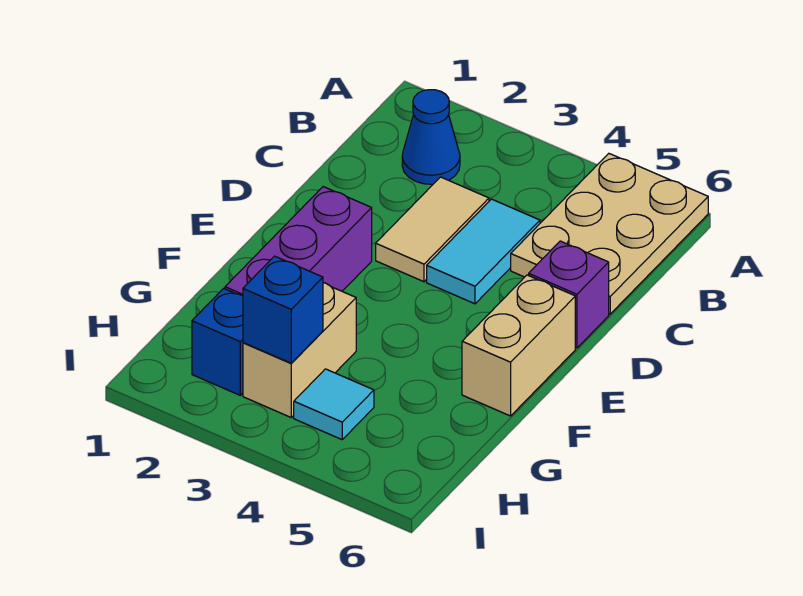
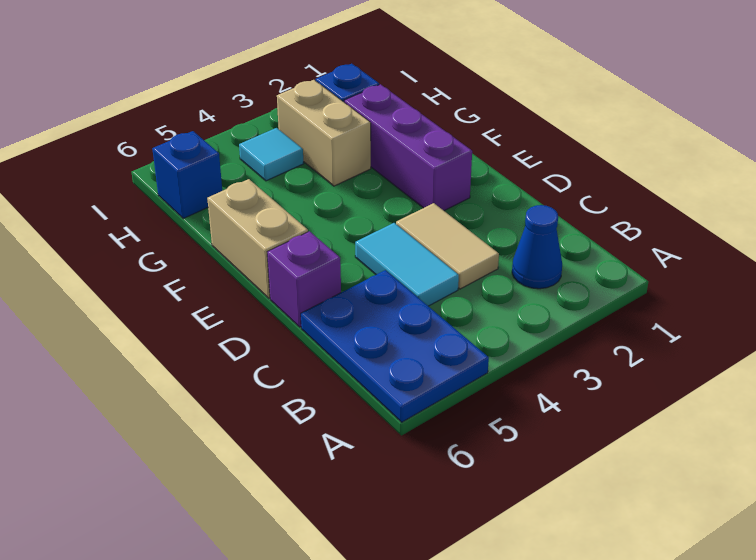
tan plate A5:C6 level 1 -> blue plate A5:C6 level 1
blue brick H3 level 2 -> blue brick H6 level 1

